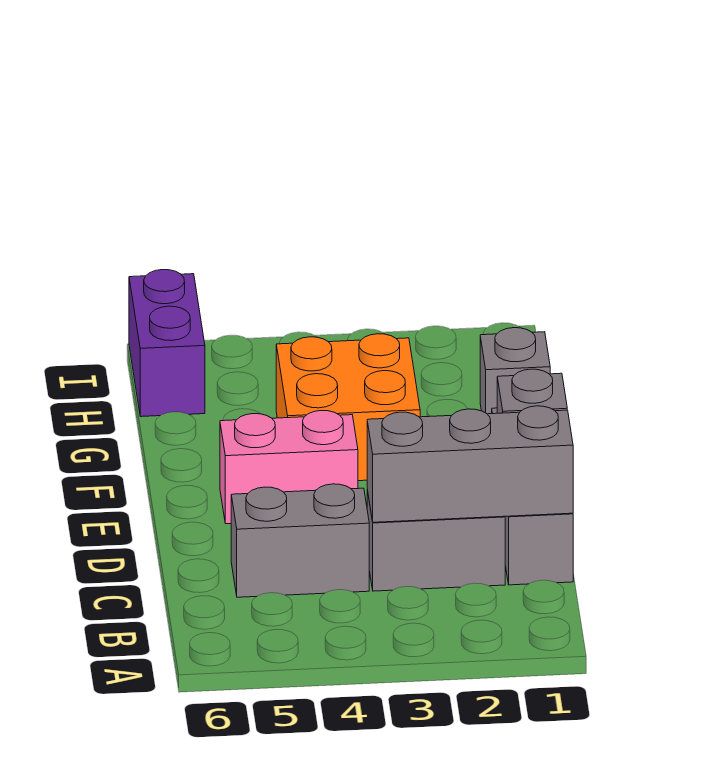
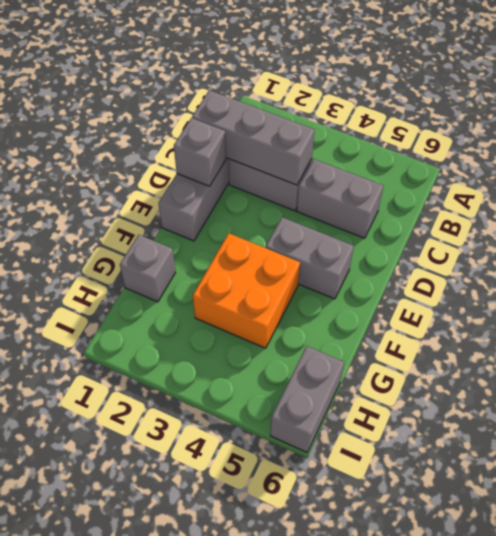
pink brick E4:E5 level 1 -> grey brick E4:E5 level 1
purple brick H6:I6 level 1 -> grey brick H6:I6 level 1

